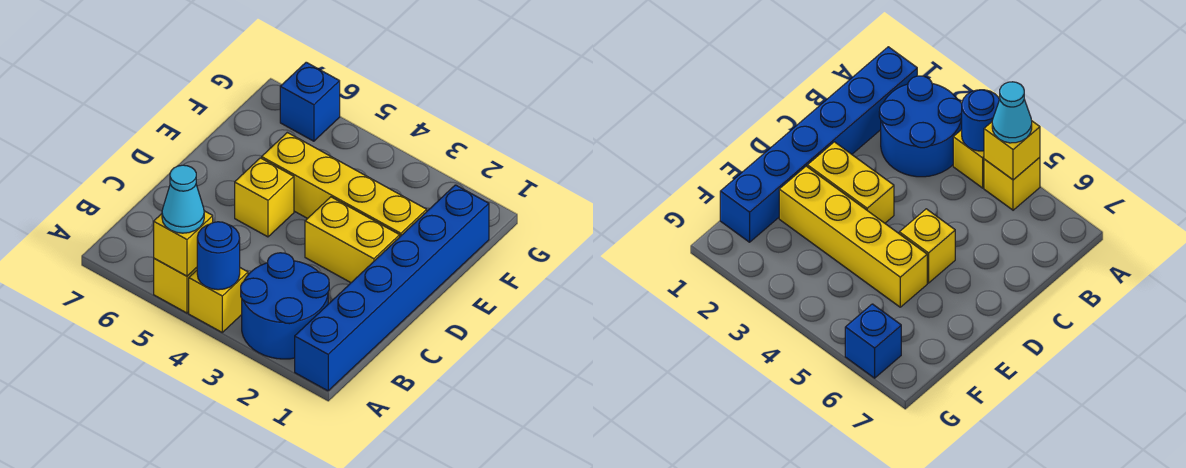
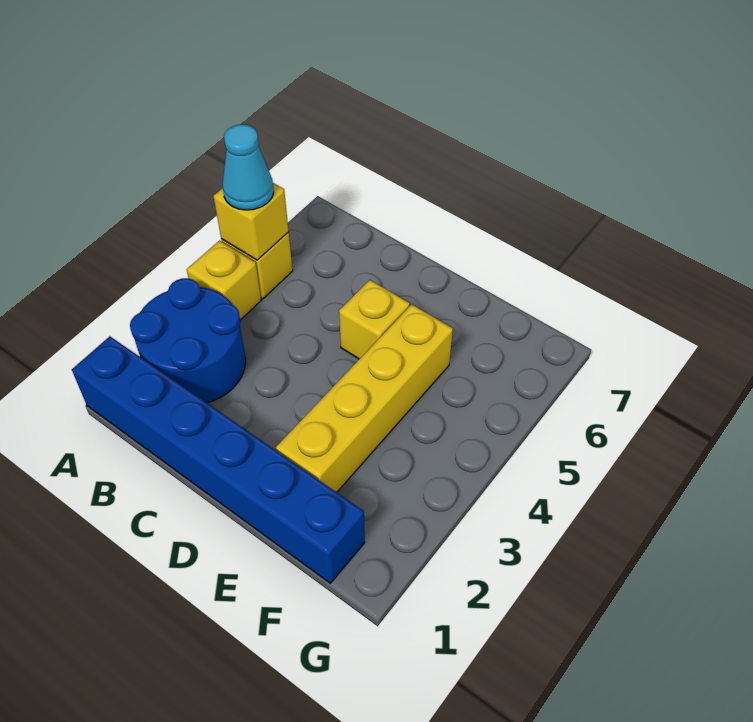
blue round brick A4 level 2 -> none
yellow brick D2:D3 level 1 -> none
blue brick G6 level 1 -> none

